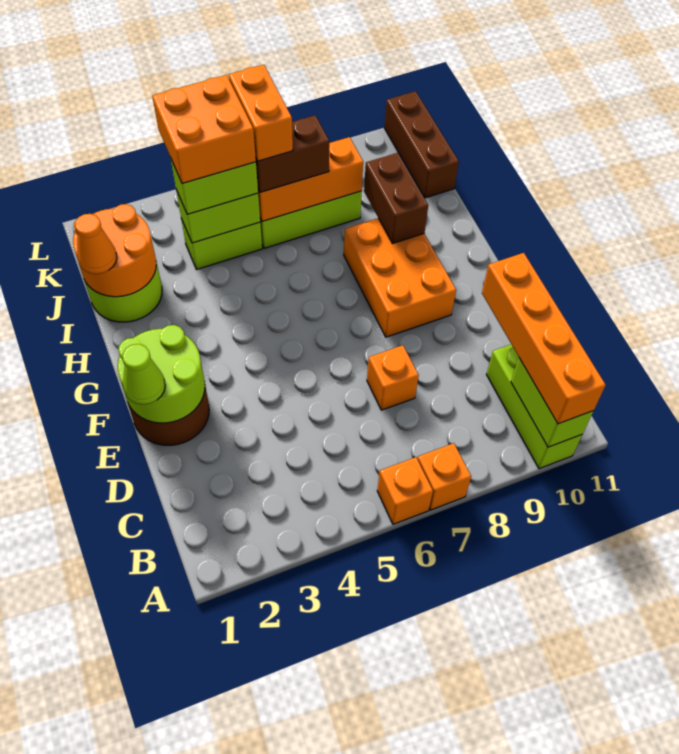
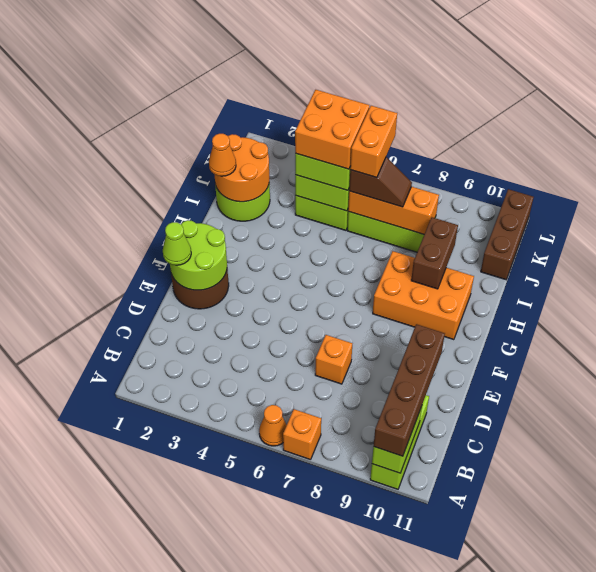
orange brick A6 level 1 -> orange cone A6 level 1
orange brick A10:D10 level 3 -> brown brick A10:D10 level 3
orange brick F8:H9 level 1 -> orange brick G8:H10 level 1
brown brick J6:J7 level 3 -> brown slope J6:J7 level 3 top 6

